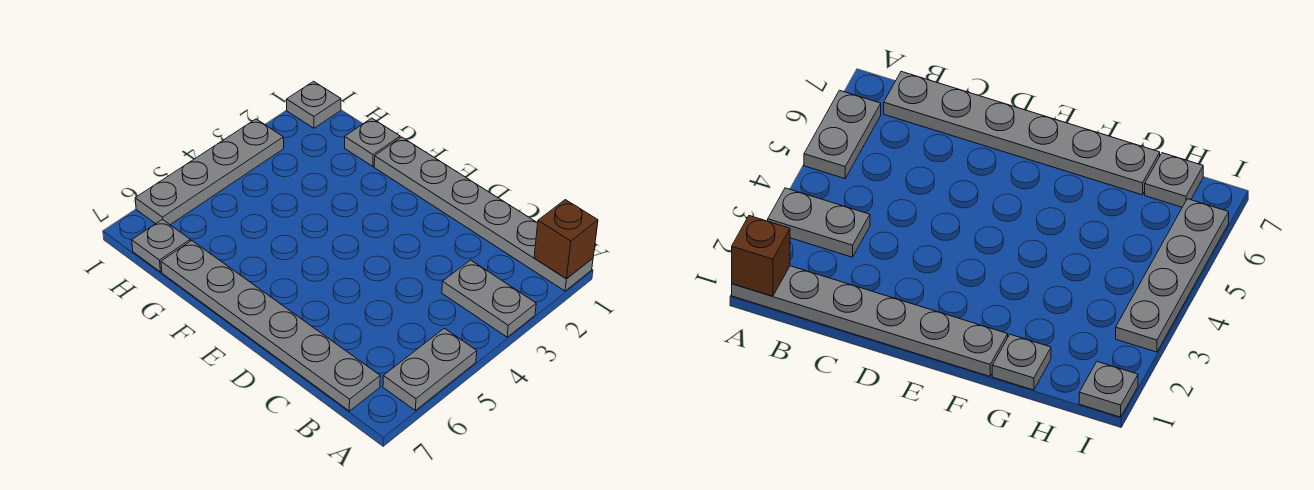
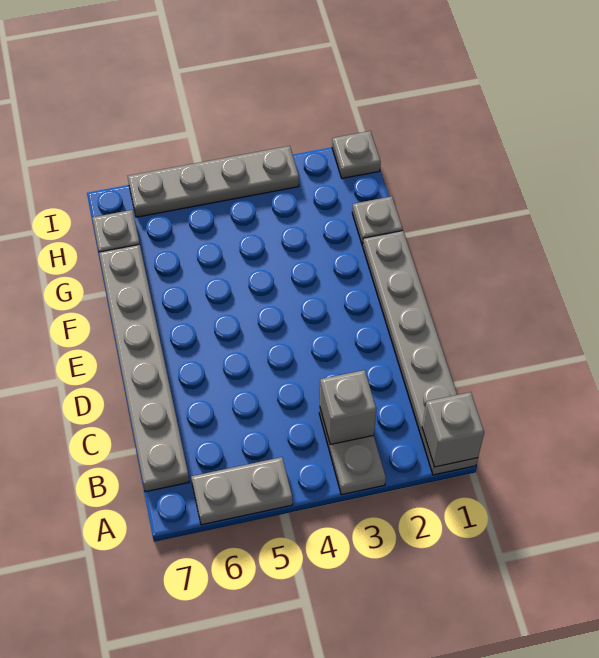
brown brick A1 level 2 -> grey brick A1 level 2
none -> grey brick B3 level 2

